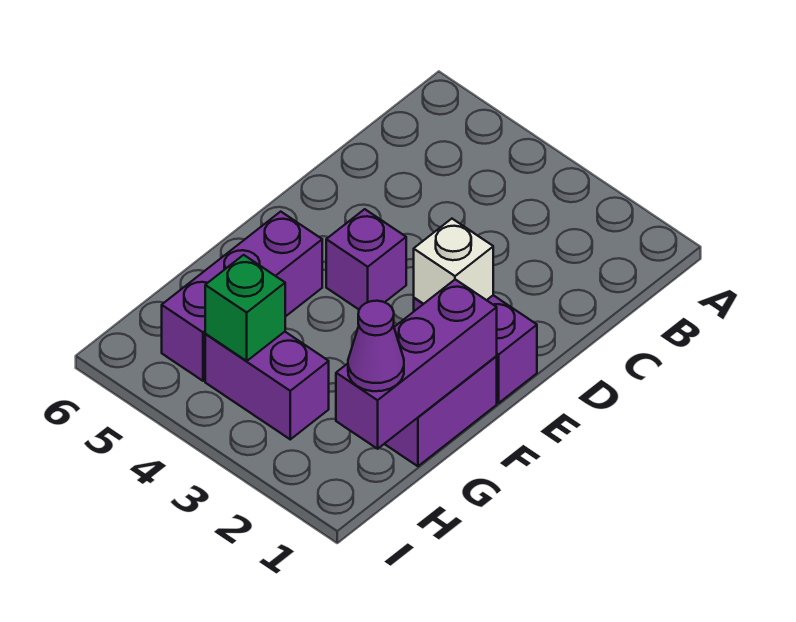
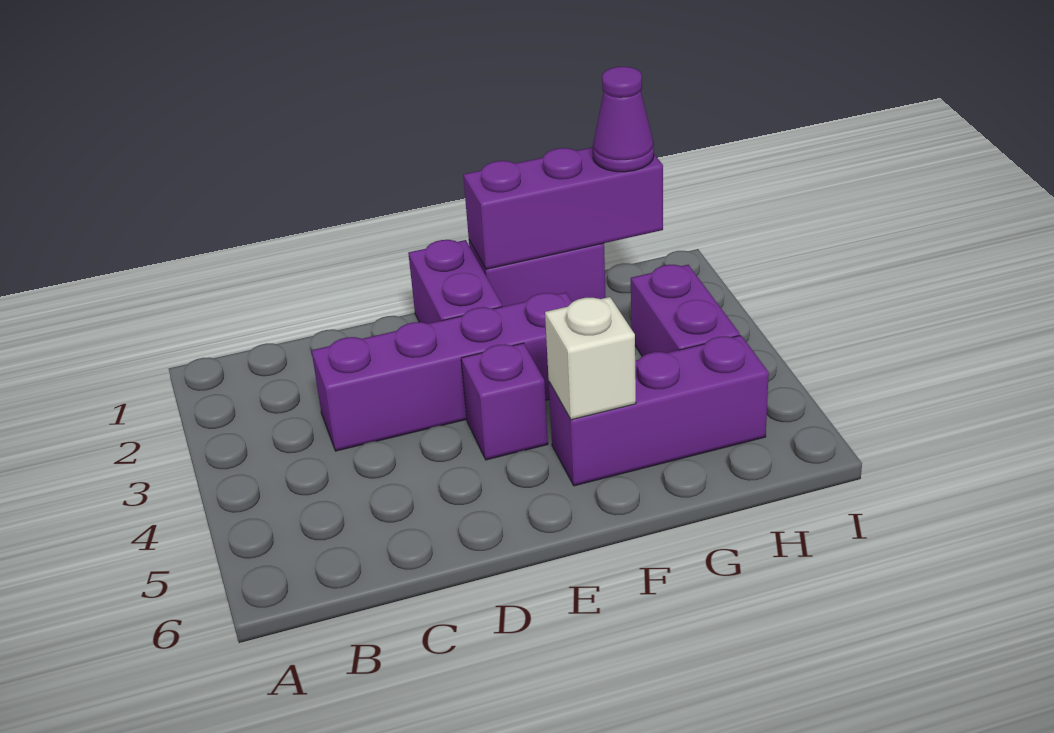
none -> purple brick C3:F3 level 1
white brick E2 level 2 -> white brick F5 level 2
green brick H4 level 2 -> none

